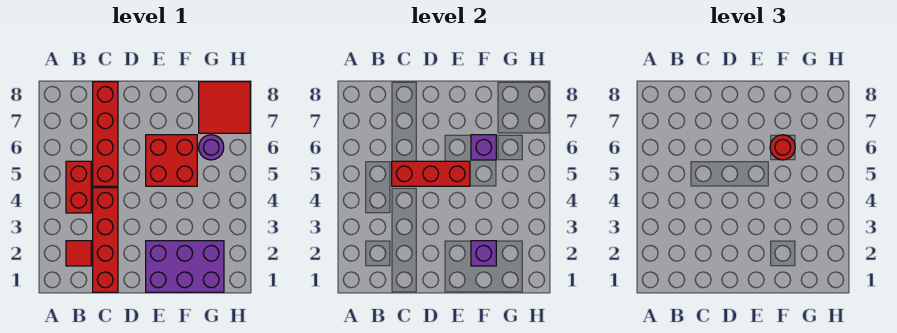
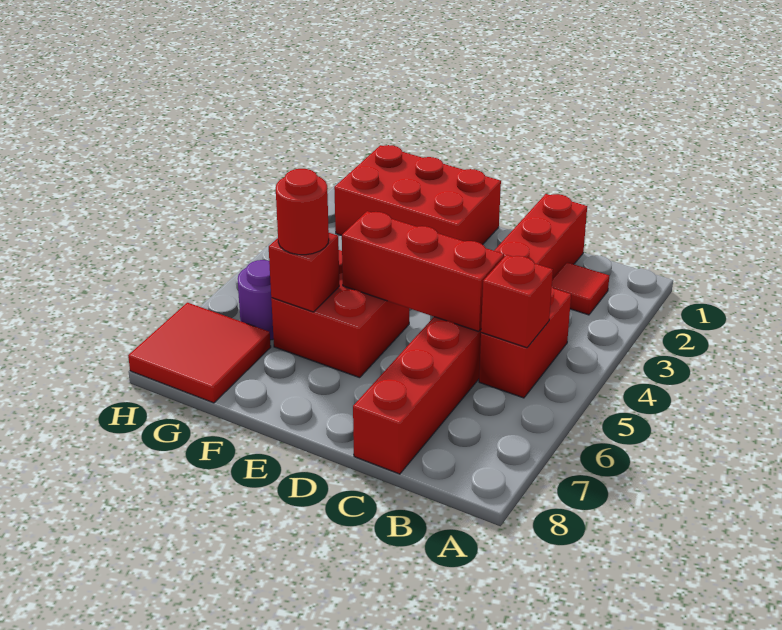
none -> red brick B5 level 2
purple brick E1:G2 level 1 -> red brick E1:G2 level 1
purple brick F2 level 2 -> none
purple brick F6 level 2 -> red brick F6 level 2

